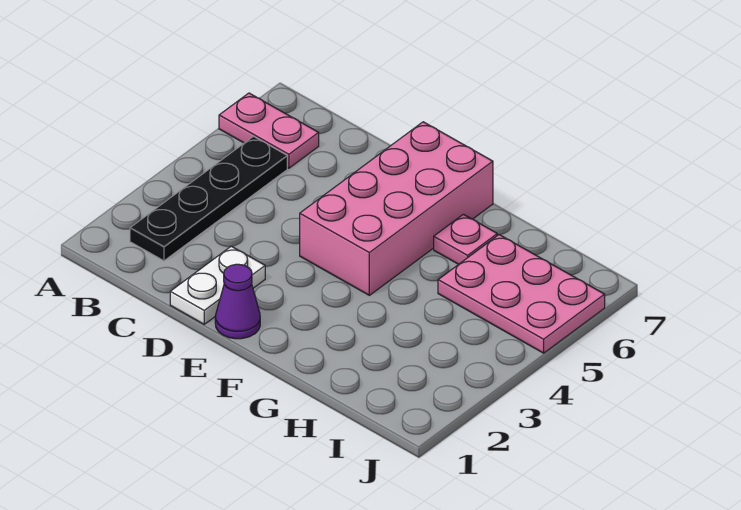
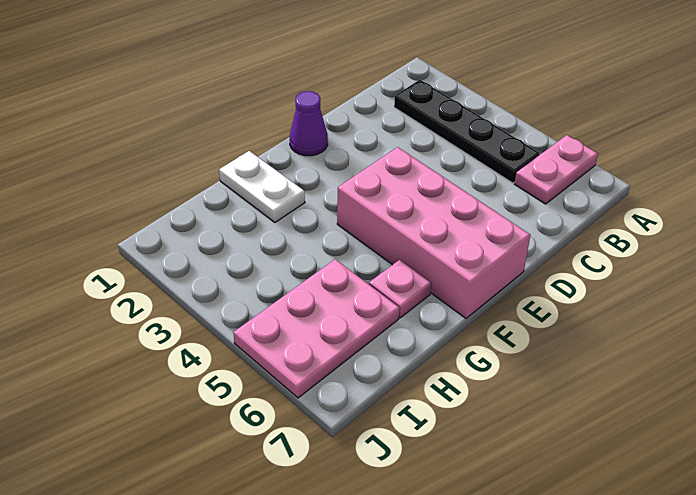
white plate D1:D2 level 1 -> white plate G1:G2 level 1

